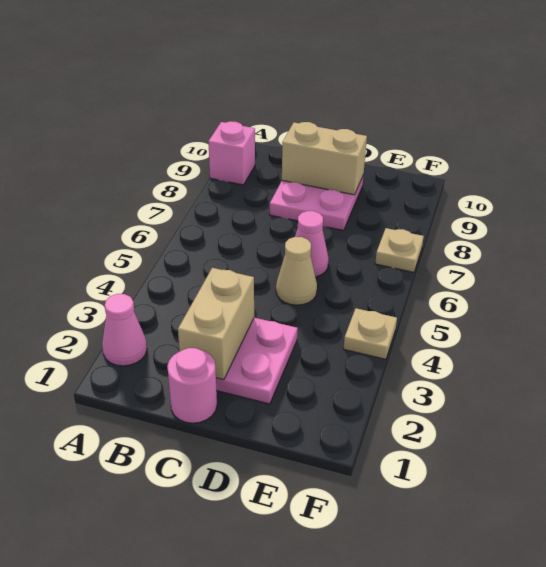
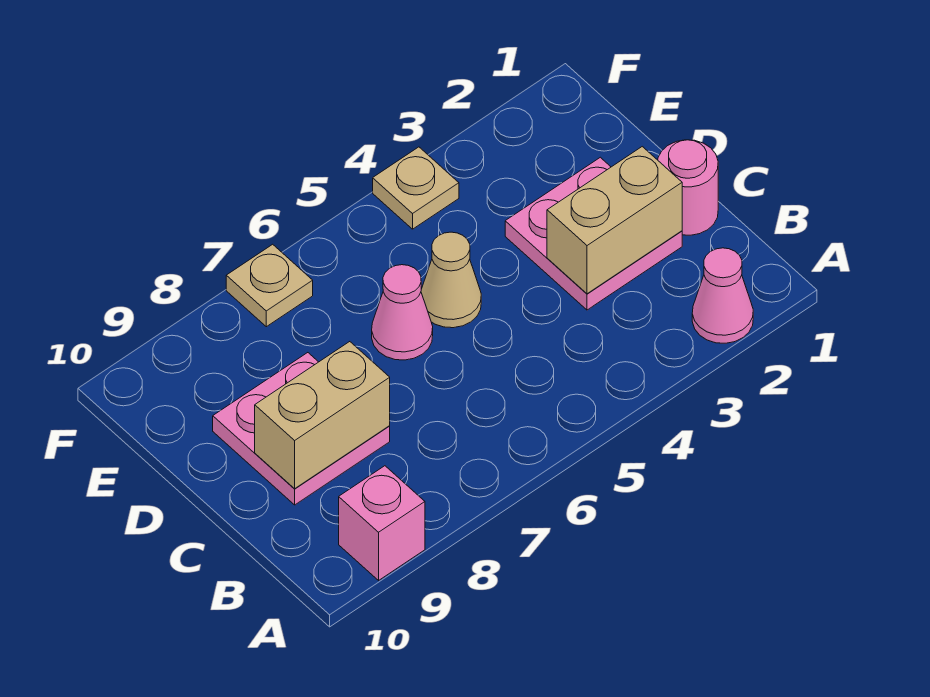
tan brick C9:D9 level 2 -> tan brick C8:C9 level 2

